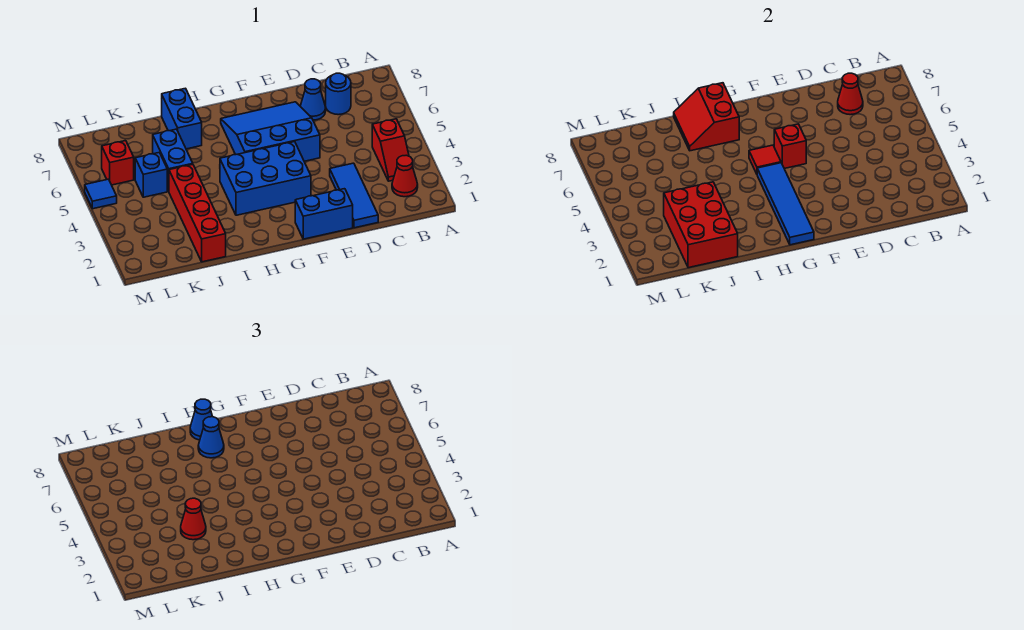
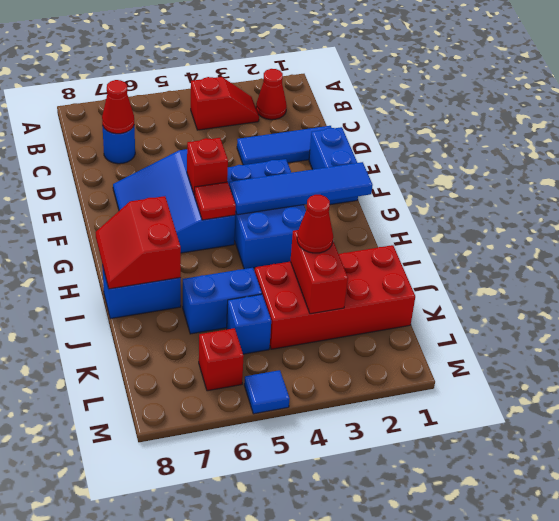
blue cone D7 level 1 -> none
red slope H7:I8 level 2 top H -> red slope H7:I8 level 2 top 7
blue cone H7 level 3 -> none
blue cone H8 level 3 -> none
red brick J1:J4 level 1 -> red brick J1:K4 level 1
red brick J1:K3 level 2 -> red brick J3:K3 level 2

